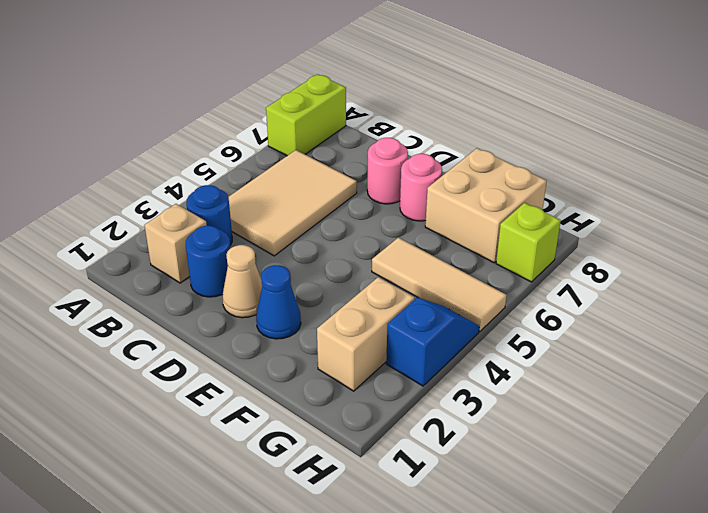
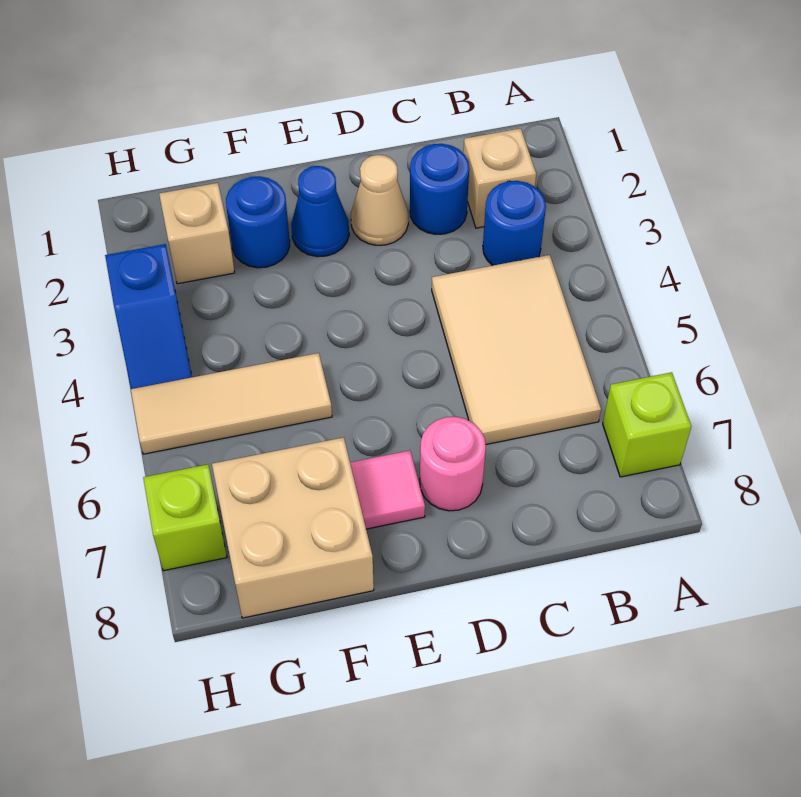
lime brick A7:A8 level 1 -> lime brick A7 level 1
pink round brick E7 level 1 -> pink tile E7 level 1
none -> blue round brick F2 level 1
tan brick G2:G3 level 1 -> tan brick G2 level 1

